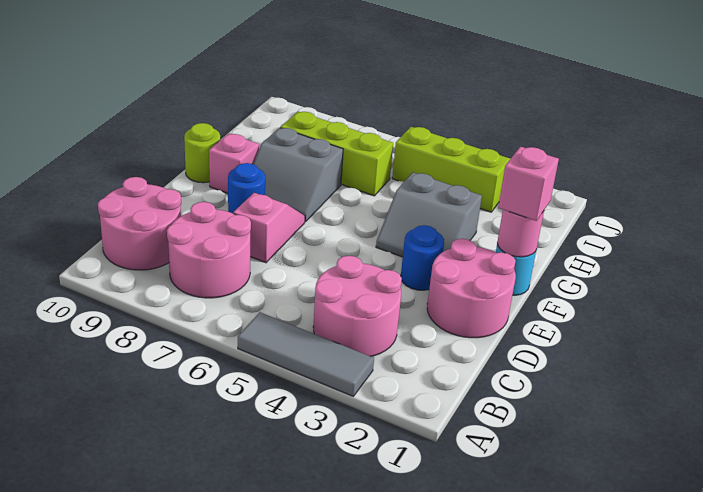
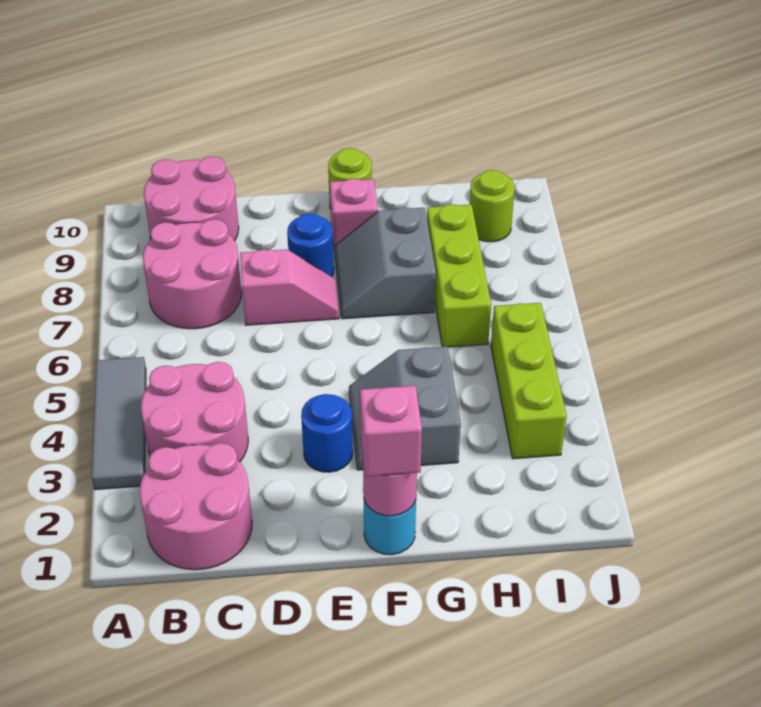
pink round brick D1:E2 level 1 -> pink round brick B1:C2 level 1
none -> lime round brick I9 level 1

